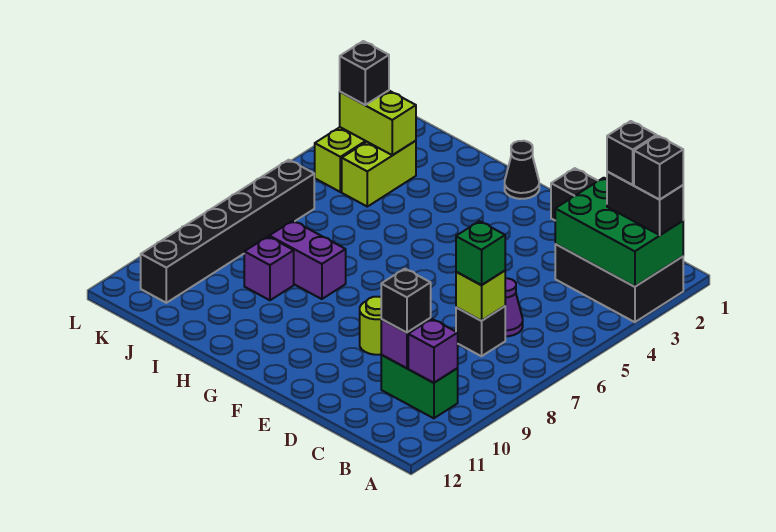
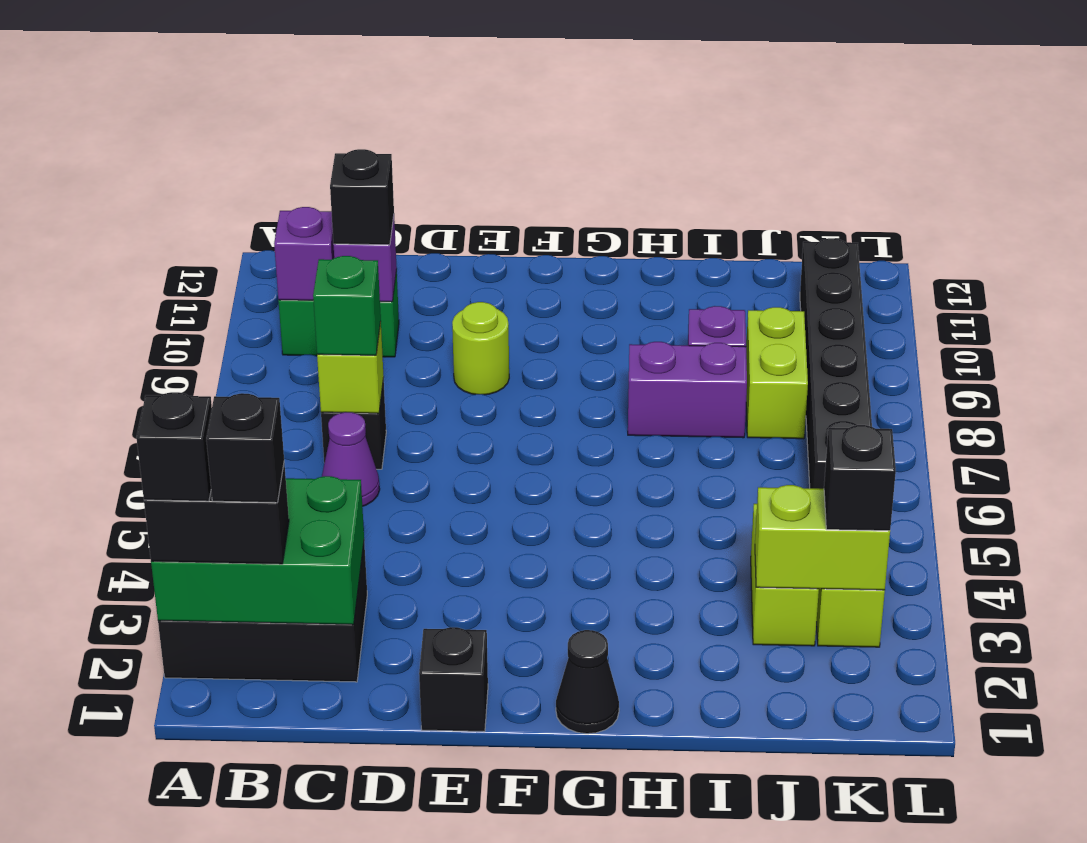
none -> lime brick J8:J9 level 1

